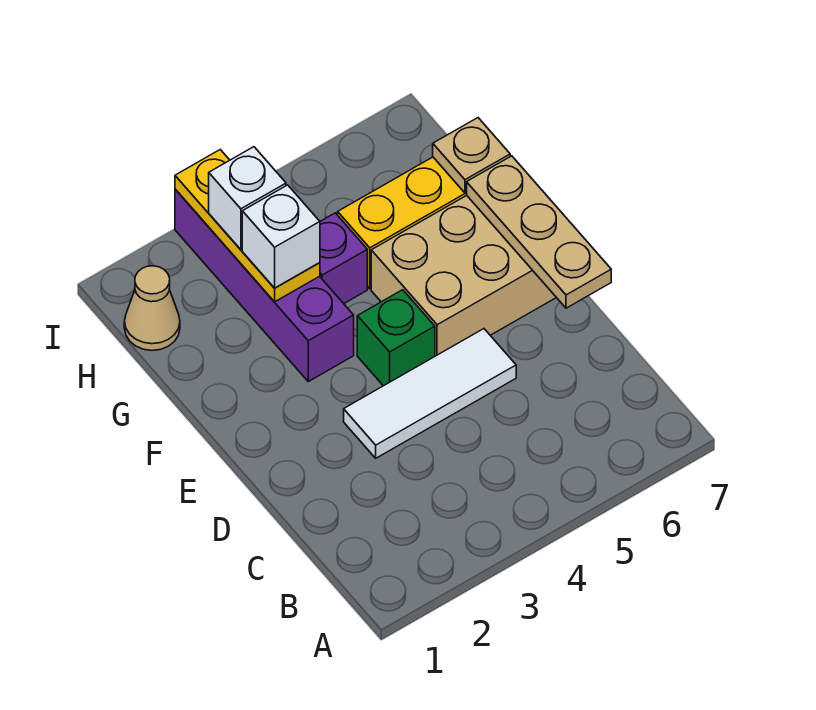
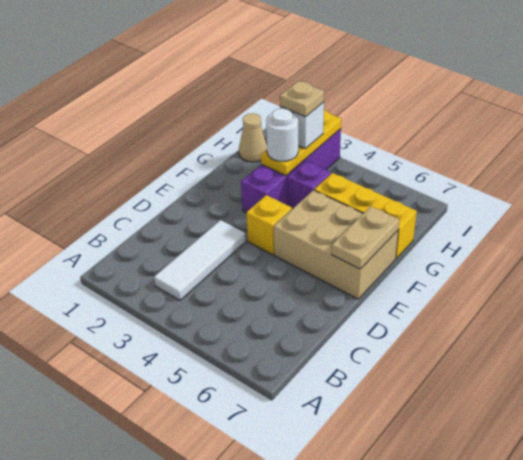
white tile D3:D5 level 1 -> white tile B3:D3 level 1
tan plate D7:F7 level 2 -> tan plate E7:F7 level 2
green brick E4 level 1 -> yellow brick E4 level 1
white brick G3 level 3 -> white round brick G3 level 3
tan plate G7 level 2 -> tan plate H3 level 4

